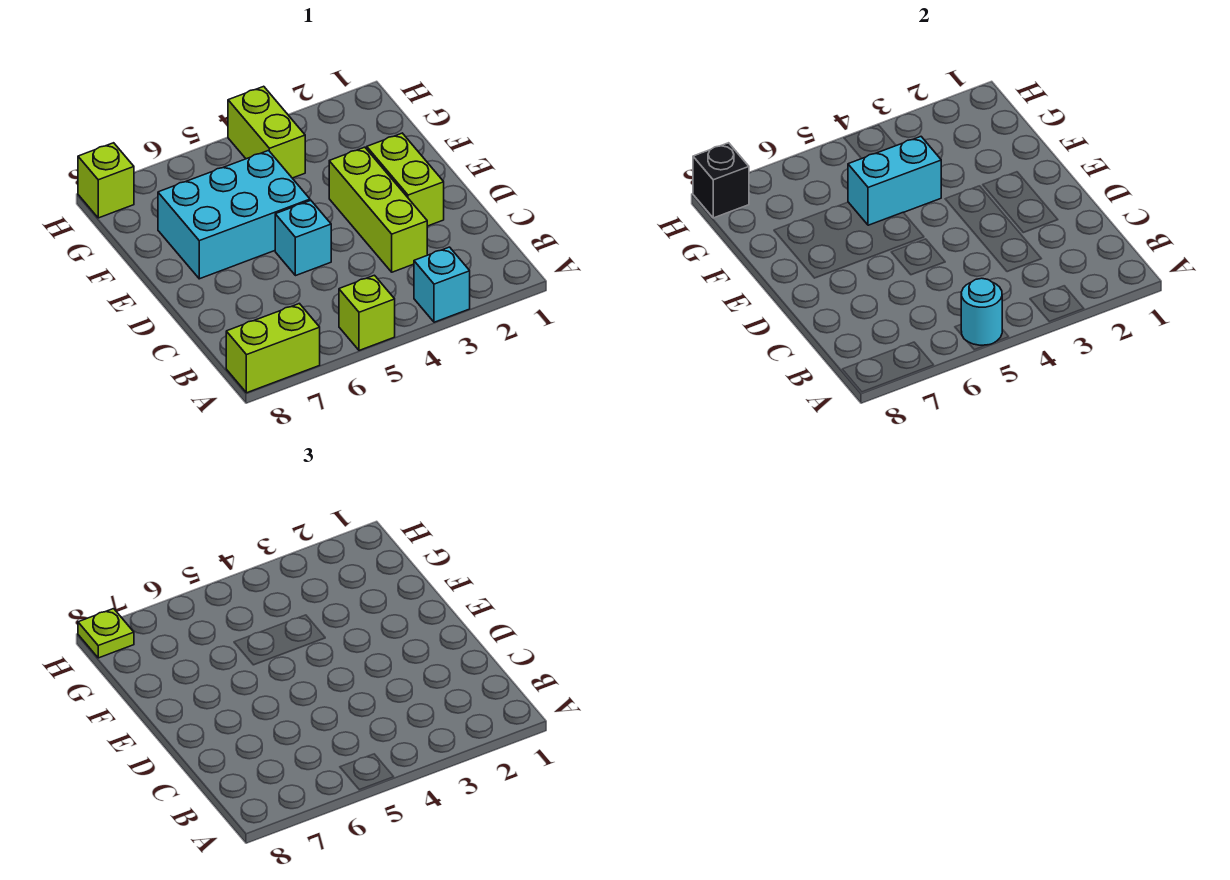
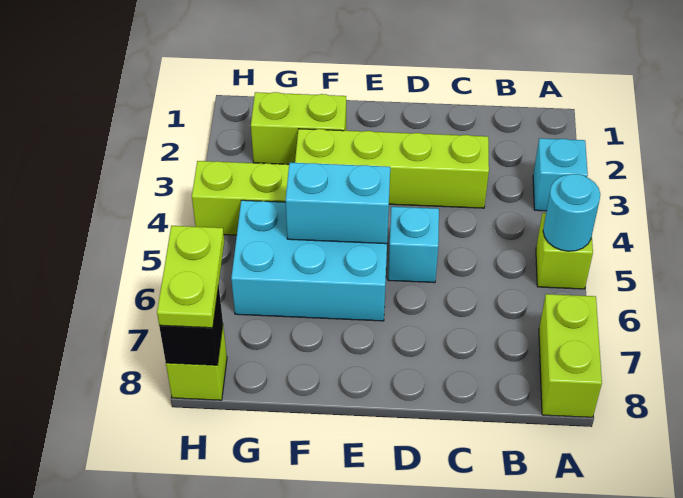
lime brick C3:E3 level 1 -> lime brick C3:F3 level 1
lime brick D2:E2 level 1 -> lime brick F2:G2 level 1
cyan brick E5:F7 level 1 -> cyan brick E5:G6 level 1
cyan brick F4:F5 level 2 -> cyan brick E5:F5 level 2
lime plate H8 level 3 -> lime plate H7:H8 level 3

